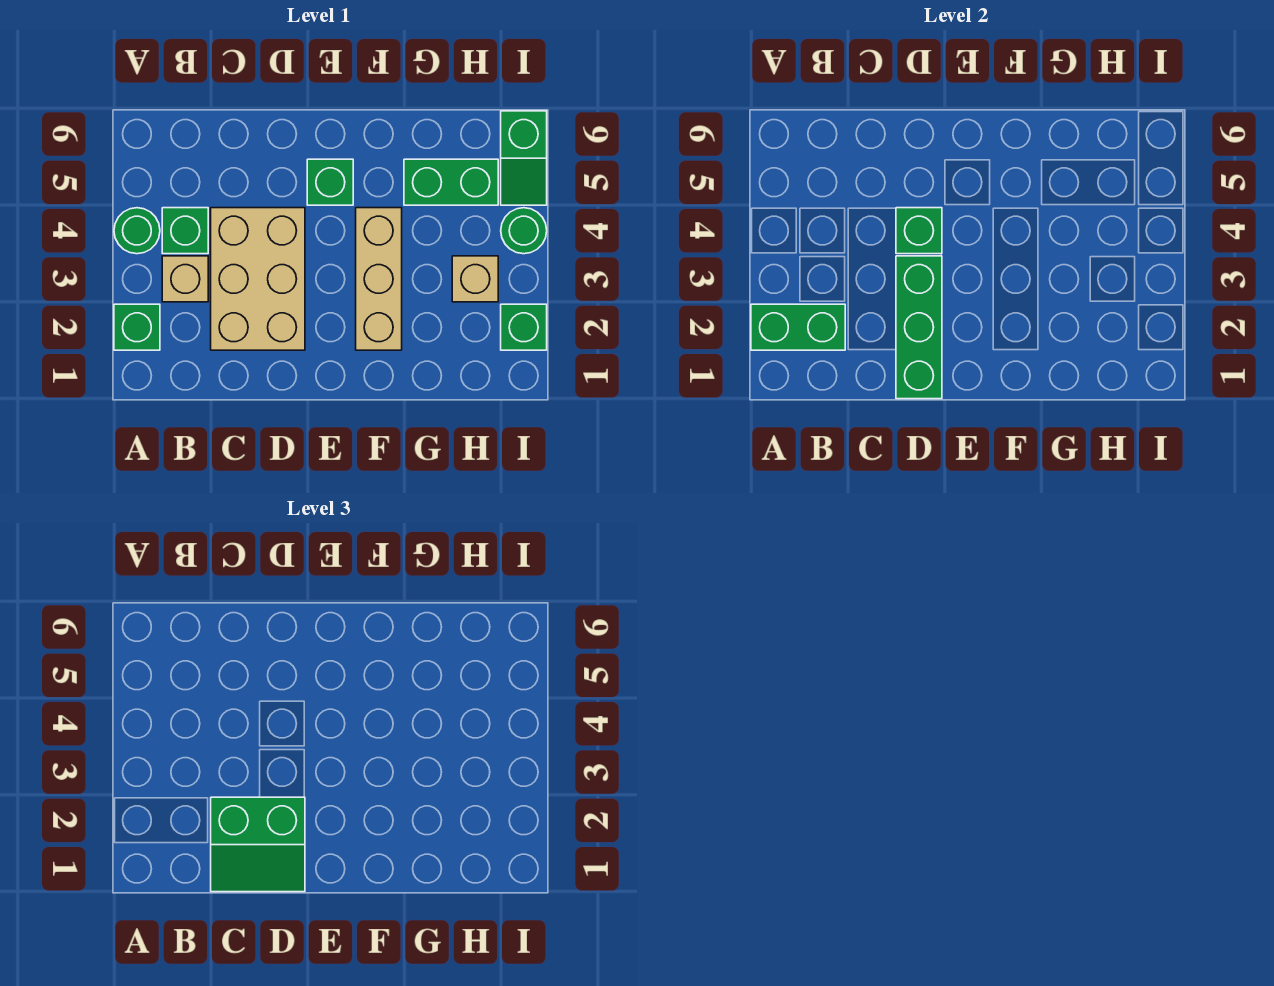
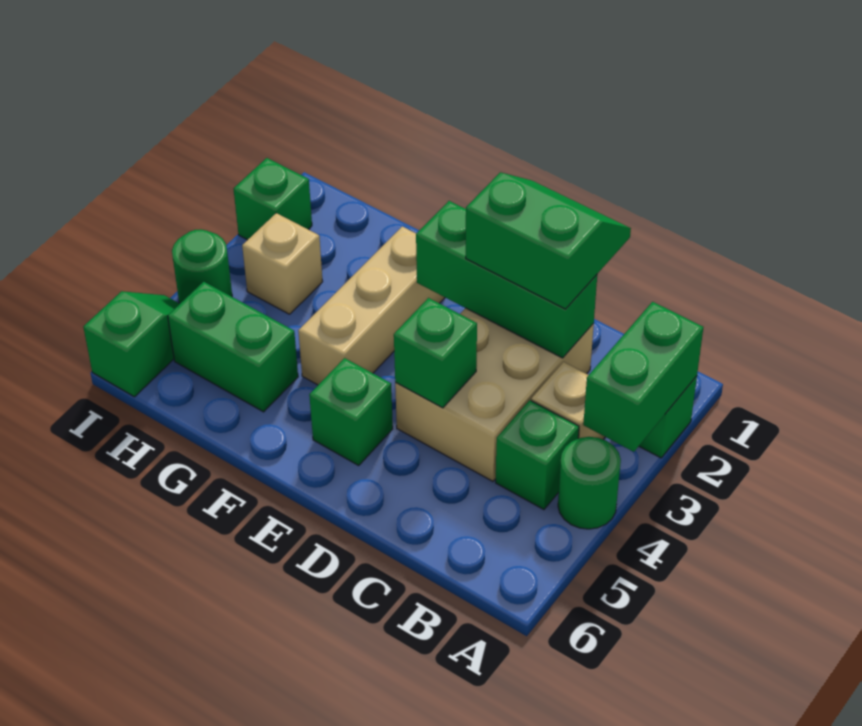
green brick A2:B2 level 2 -> green brick A2:A3 level 2
green brick D1:D3 level 2 -> green brick C2:E2 level 2

